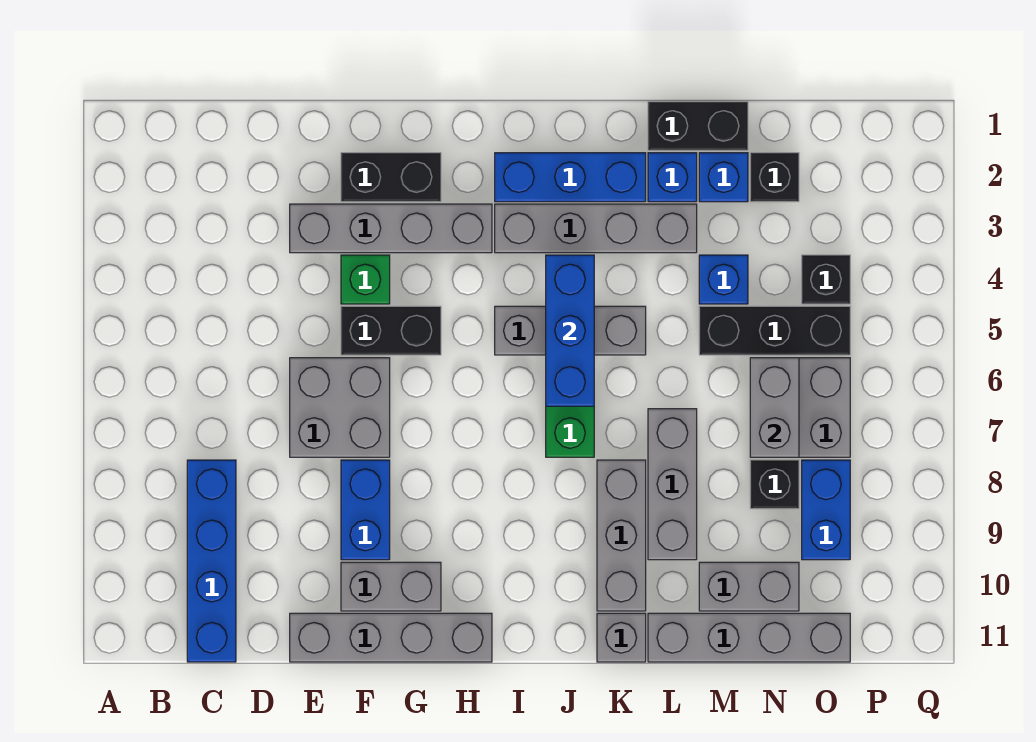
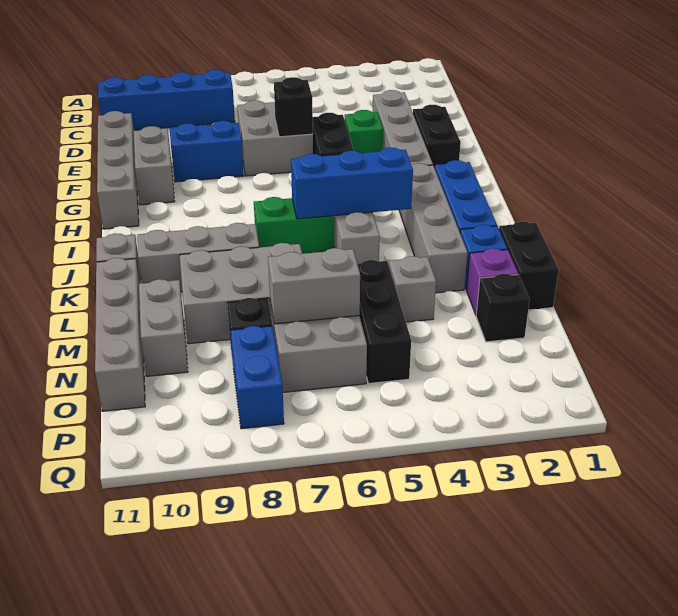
grey brick L7:L9 level 1 -> grey brick L7:M9 level 1
blue brick M2 level 1 -> purple brick M2 level 1
blue brick M4 level 1 -> grey brick M4 level 1
black brick O4 level 1 -> black brick F6 level 2
blue brick O8:O9 level 1 -> blue brick O8:P8 level 1

